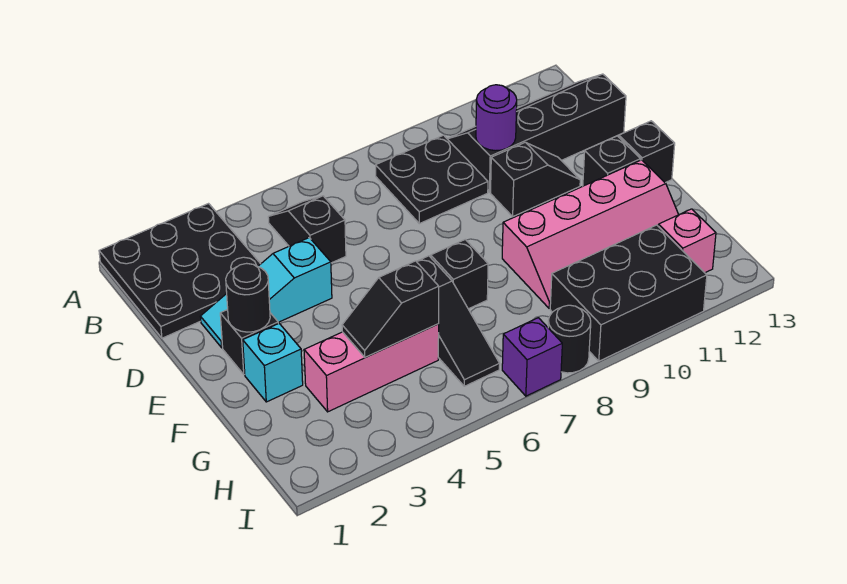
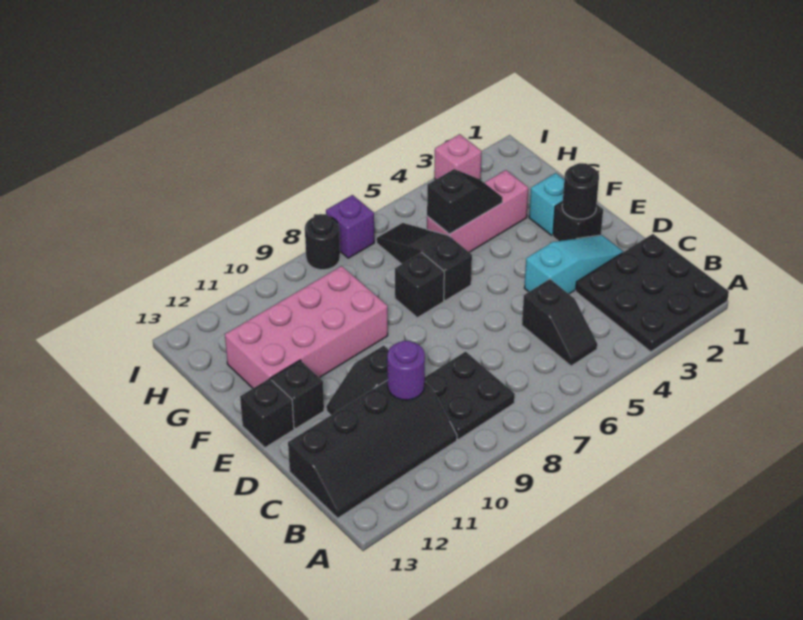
pink slope F9:G12 level 1 top F -> pink brick F9:G12 level 1
black brick H9:I11 level 1 -> none
pink brick H12 level 1 -> pink brick I3 level 1

